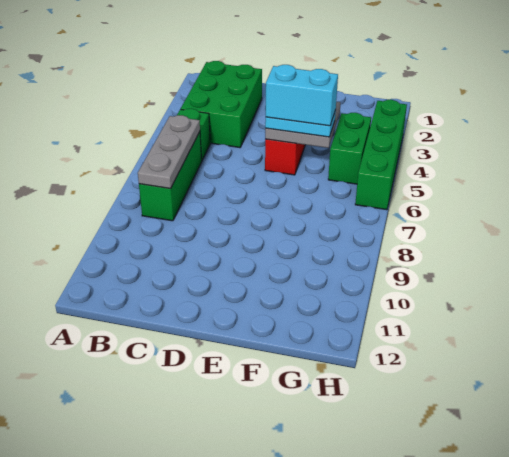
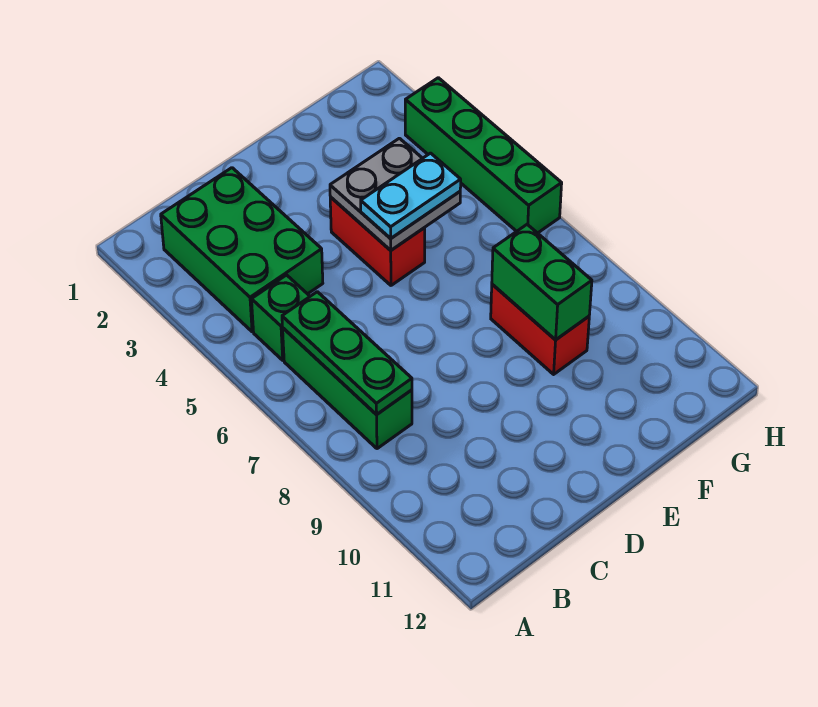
grey plate B6:B8 level 2 -> green plate B6:B8 level 2
cyan brick E5:F5 level 4 -> none
none -> red brick F8:F9 level 1
green brick G4:G5 level 1 -> green brick F8:F9 level 2

